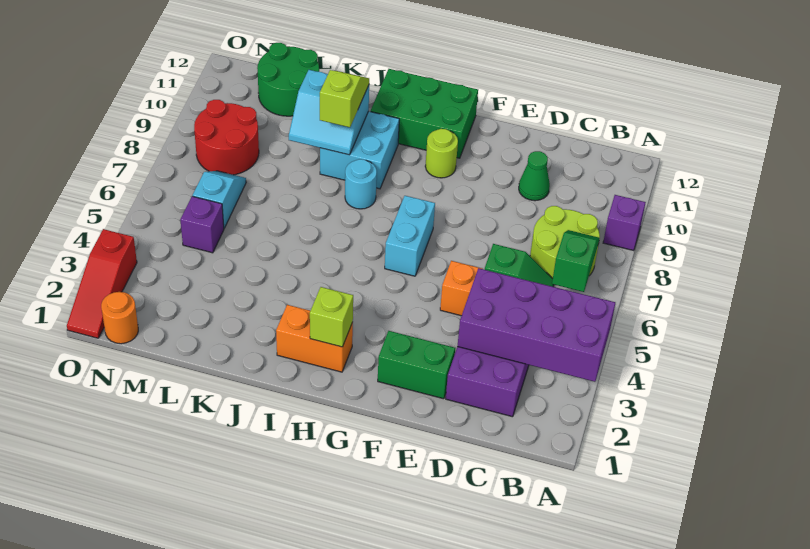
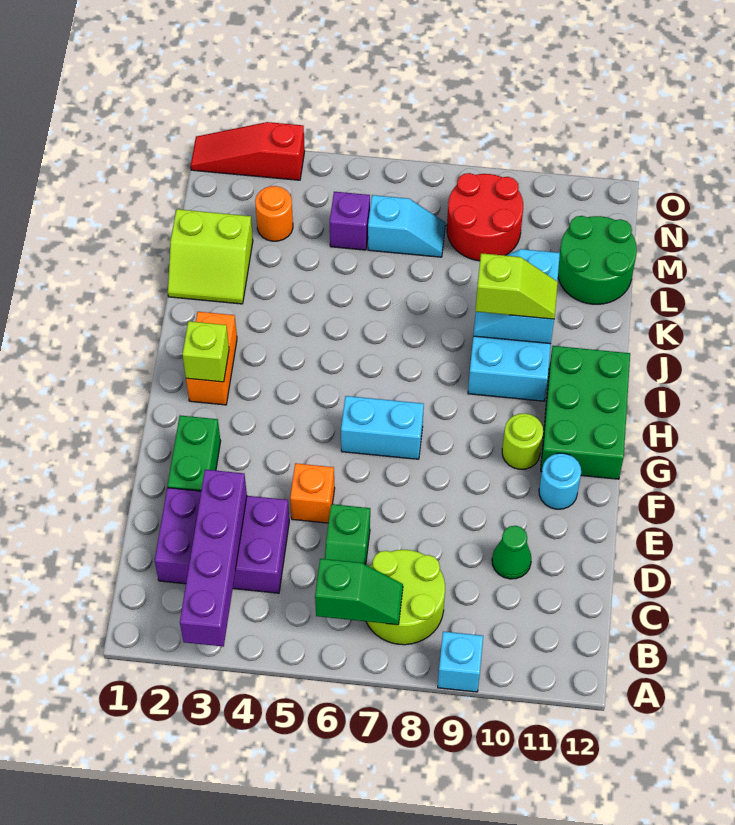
purple brick A3:D4 level 2 -> purple brick A3:D3 level 2
purple brick A9 level 1 -> cyan brick A9 level 1
cyan round brick I8 level 1 -> cyan round brick F11 level 1
none -> lime slope K1:L2 level 1 top L
orange round brick N1 level 1 -> orange round brick M3 level 1

